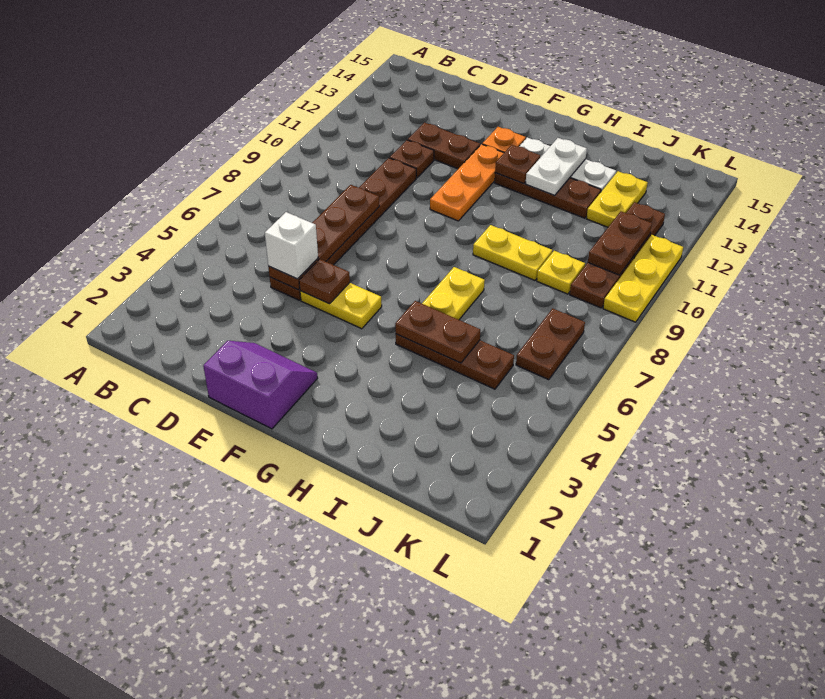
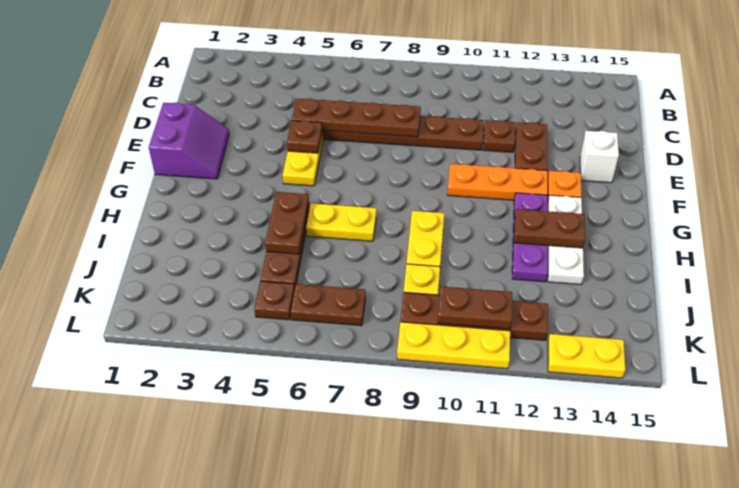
white brick D5 level 3 -> white brick E14 level 1
brown plate G12:I12 level 1 -> purple plate G12:I12 level 1
brown plate G12 level 2 -> brown plate K5 level 1
white plate H12:H13 level 2 -> brown plate H12:H13 level 2
yellow plate J12:J13 level 1 -> yellow plate L13:L14 level 1

